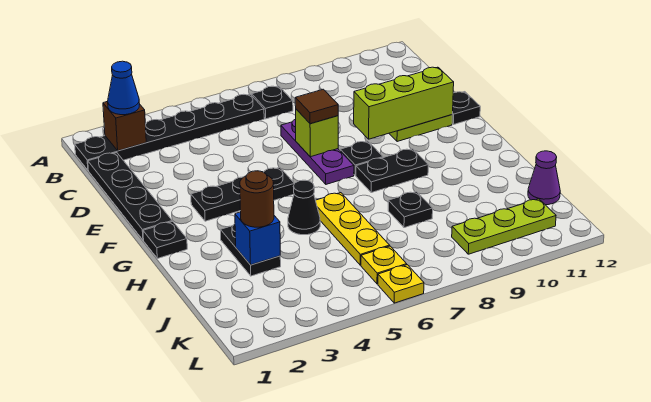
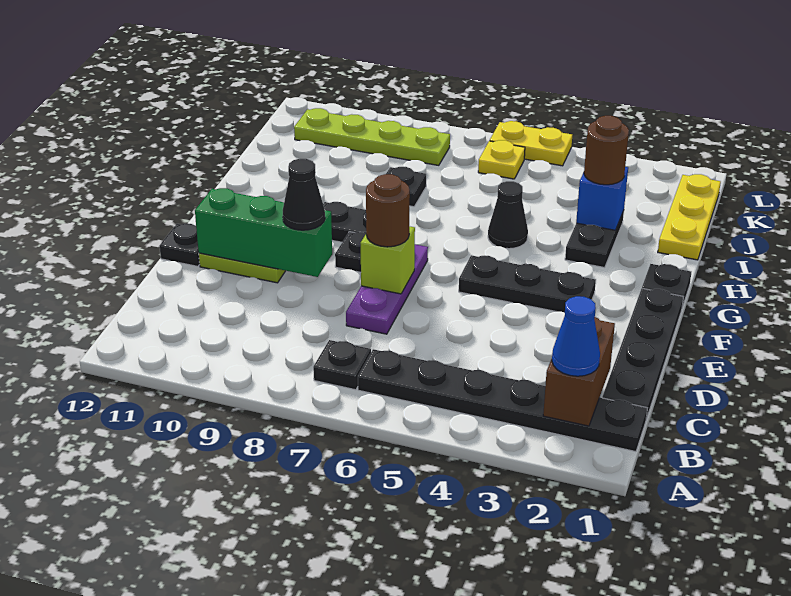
brown brick B2 level 2 -> brown brick B2:C2 level 2
brown tile E7 level 3 -> brown round brick E7 level 3
lime brick E9:E11 level 2 -> green brick E9:E11 level 2
none -> black cone E9 level 3
yellow plate H6:J6 level 1 -> yellow plate I1:K1 level 1
purple cone J12 level 1 -> none
lime plate K9:K11 level 1 -> lime plate K8:K11 level 1
yellow plate L6 level 1 -> yellow plate L5:L6 level 1

